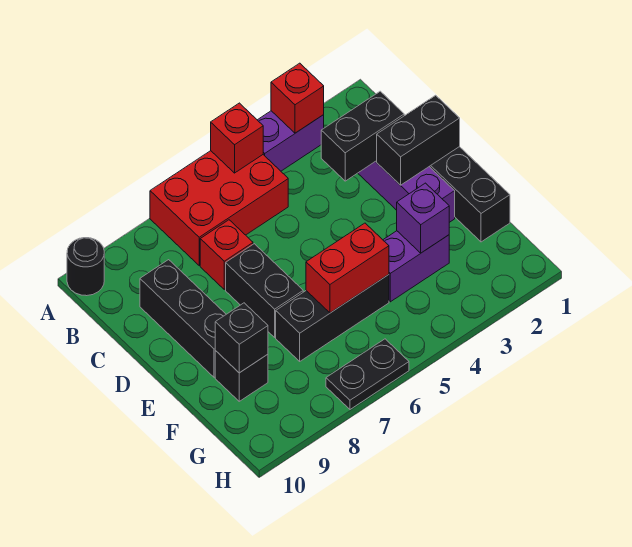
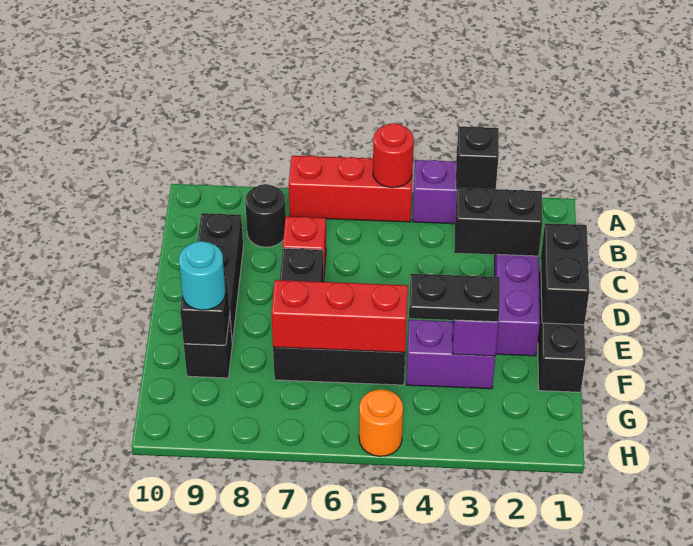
red brick A3 level 2 -> black brick A3 level 2
red brick A5:B7 level 1 -> red brick A5:A7 level 1
red brick A5 level 2 -> red round brick A5 level 2
black round brick A10 level 1 -> black round brick B8 level 1
black brick D1:D2 level 2 -> black brick D1:E1 level 2
red brick F5:F6 level 2 -> red brick F5:F7 level 2
none -> cyan round brick F9 level 3
none -> orange round brick H5 level 1
black plate H6:H7 level 1 -> black plate F3:F4 level 3

